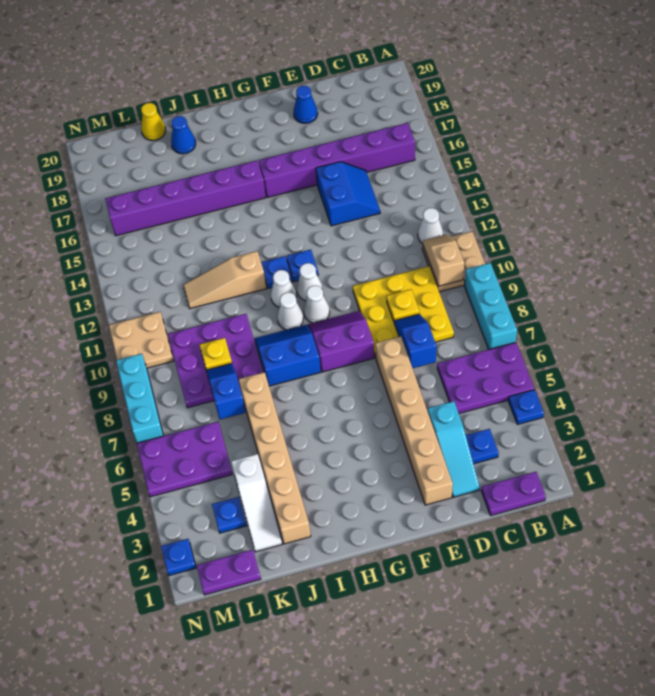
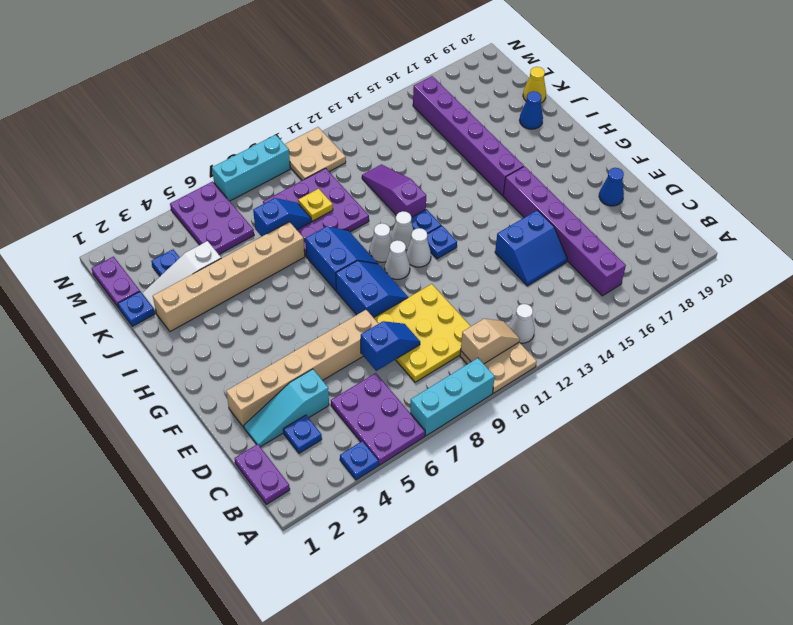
yellow plate D9 level 2 -> none
purple slope F8:G9 level 1 top 8 -> blue slope F8:G9 level 1 top 8
tan slope I12:K12 level 1 top I -> purple slope I12:K12 level 1 top I
blue plate N2 level 1 -> blue plate K1 level 1

